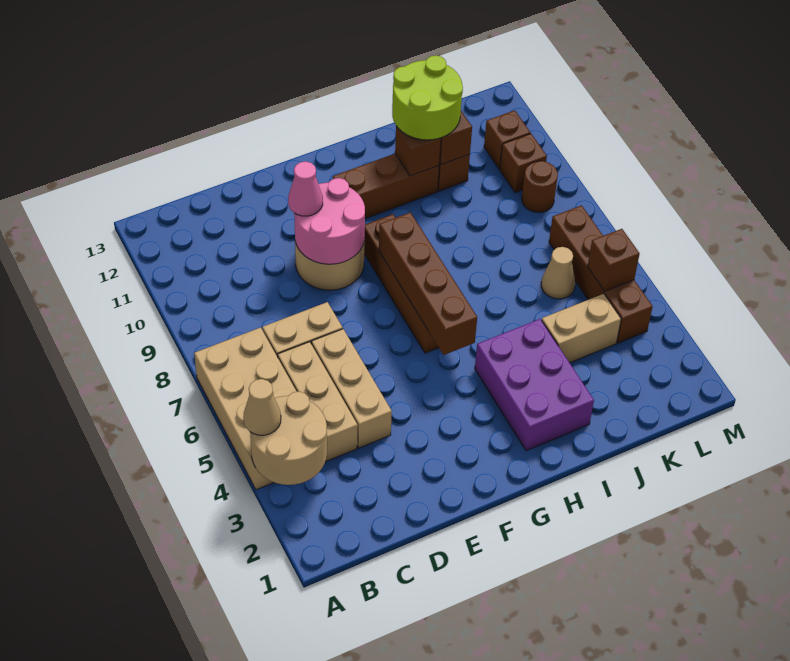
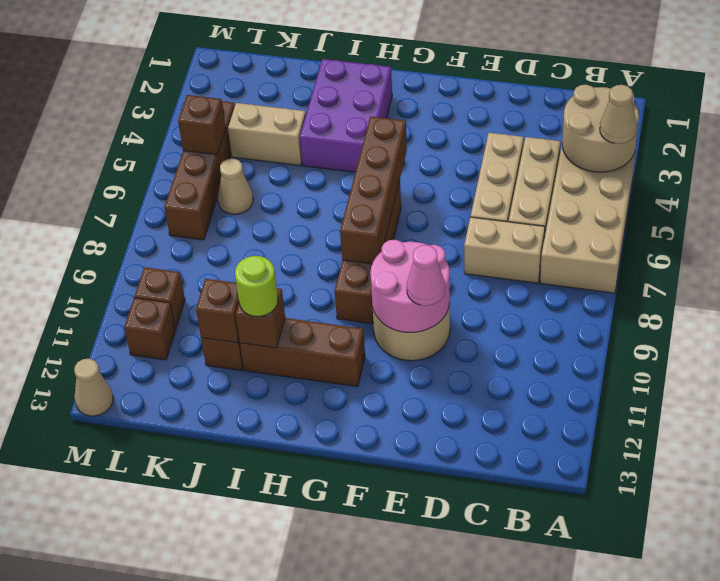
lime round brick I11:J12 level 3 -> lime round brick I11 level 3
brown round brick L9 level 1 -> none
none -> tan cone M13 level 1

